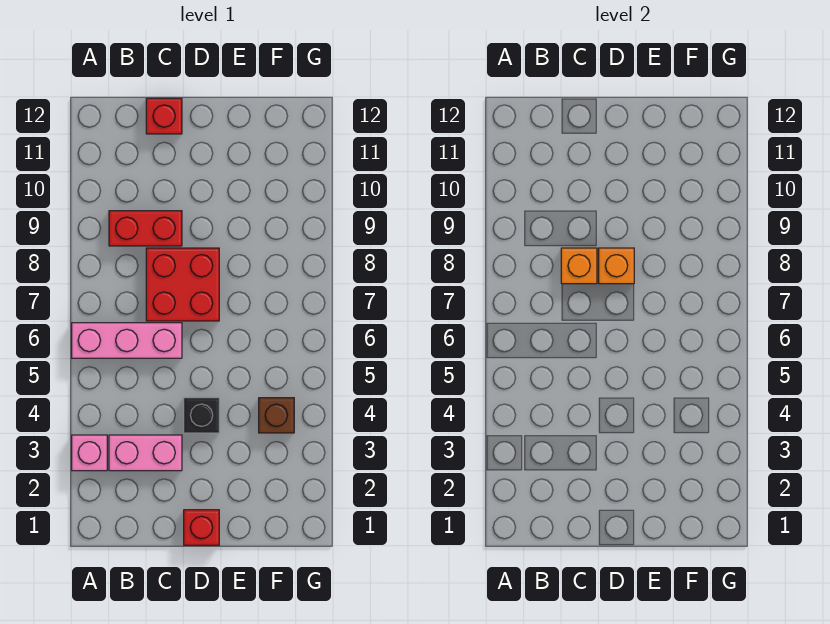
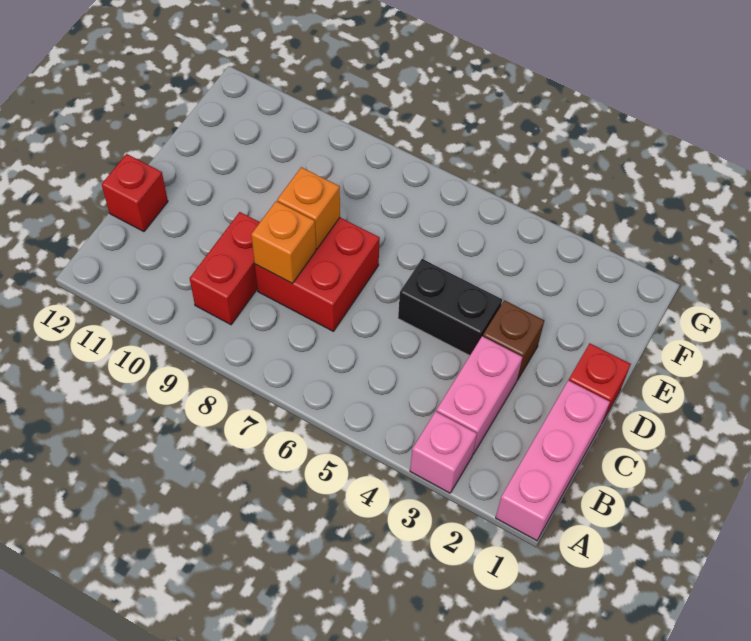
pink brick A6:C6 level 1 -> pink brick A1:C1 level 1
black brick D4 level 1 -> black brick D4:D5 level 1
brown brick F4 level 1 -> brown brick D3 level 1

